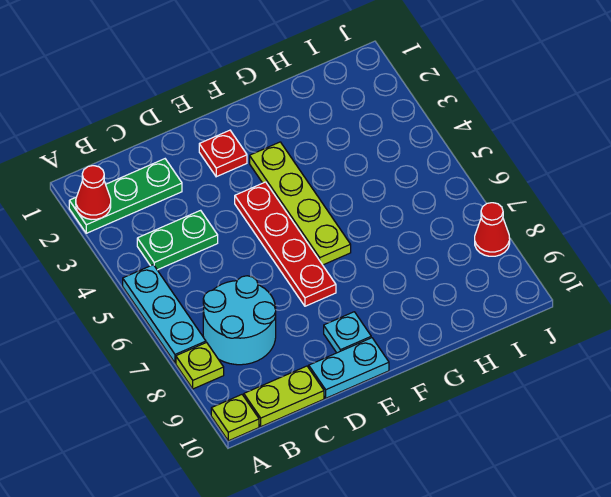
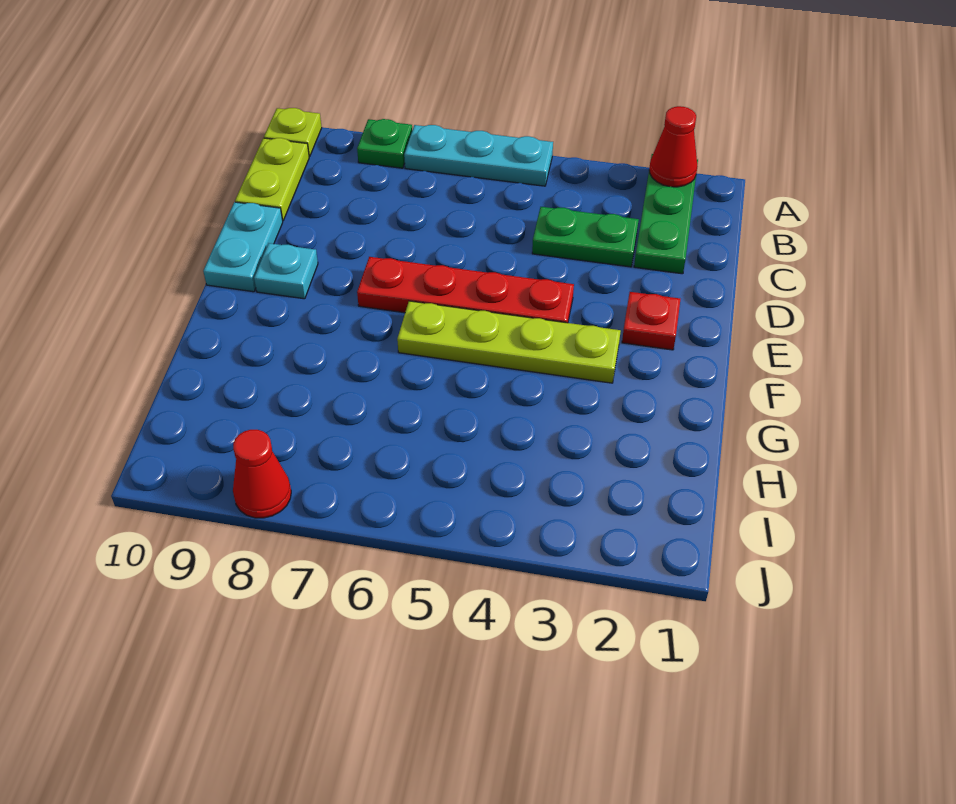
lime plate A8 level 1 -> green plate A8 level 1
green plate B4:C4 level 1 -> green plate C3:C4 level 1
cyan round brick B7:C8 level 1 -> none

